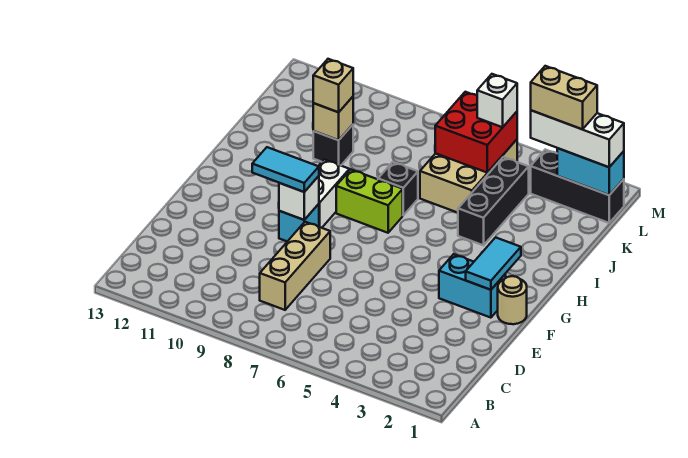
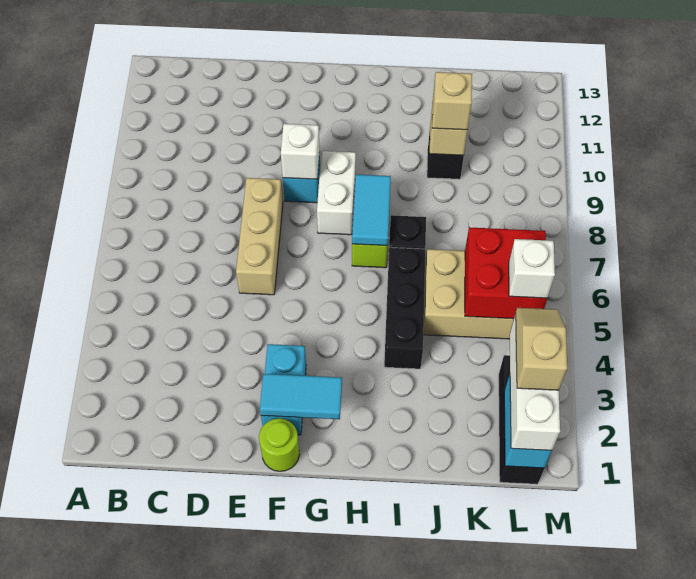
tan brick C8:E8 level 1 -> tan brick E6:E8 level 1
tan round brick F1 level 1 -> lime round brick F1 level 1
cyan tile F9:F10 level 3 -> cyan tile H7:H8 level 2
white brick G9:H9 level 1 -> white brick G8:G9 level 1
black brick I4:K4 level 1 -> black brick I4:I6 level 1
tan brick L2:L3 level 4 -> tan slope L2:L3 level 4 top 2

